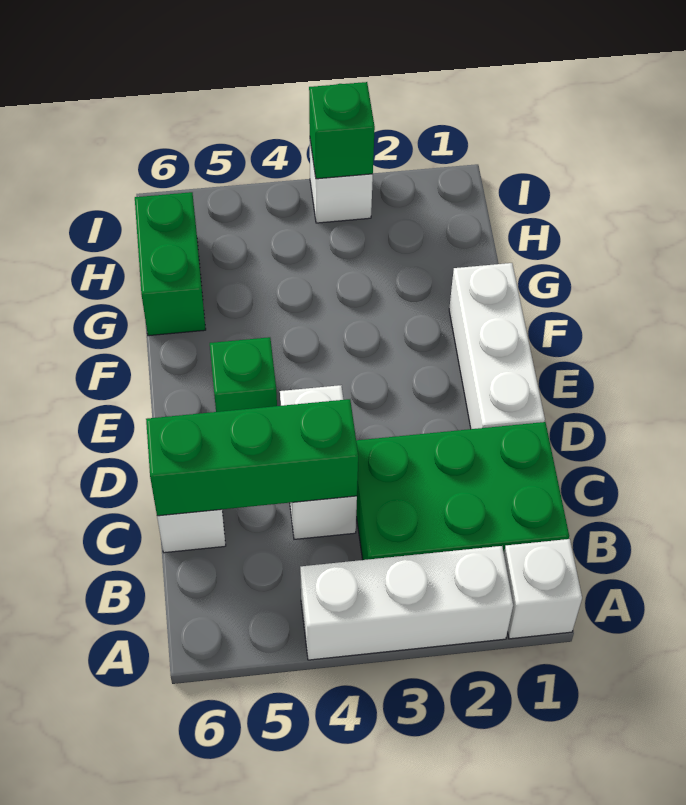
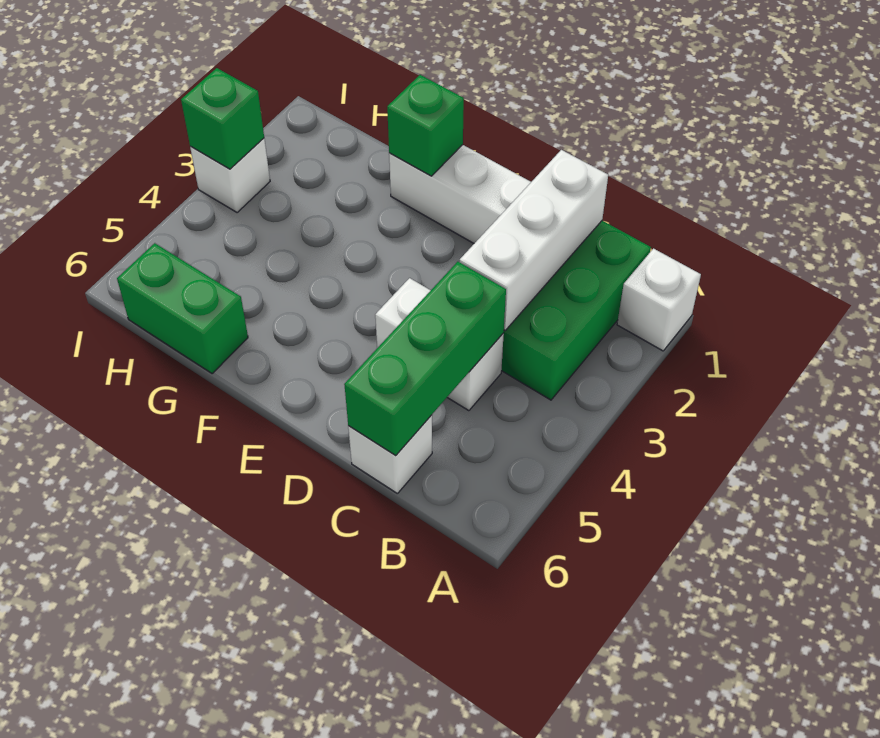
white brick A2:A4 level 1 -> white brick C1:C3 level 2
green brick E5 level 1 -> green brick F1 level 2

